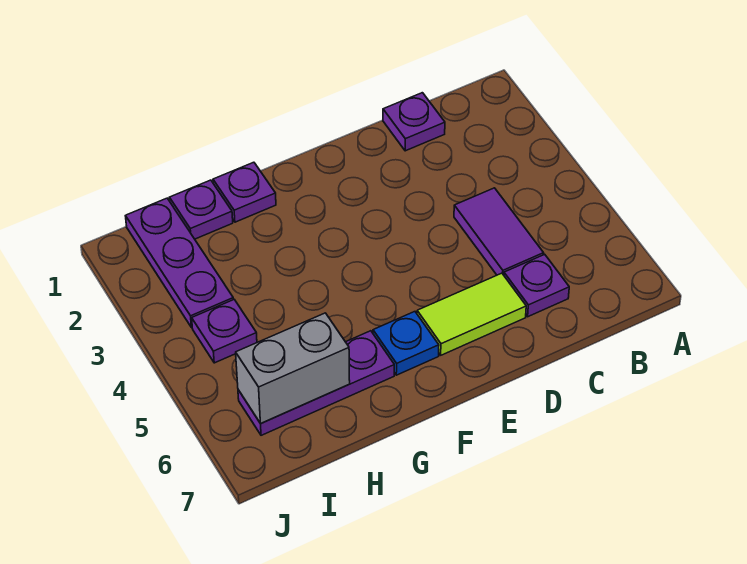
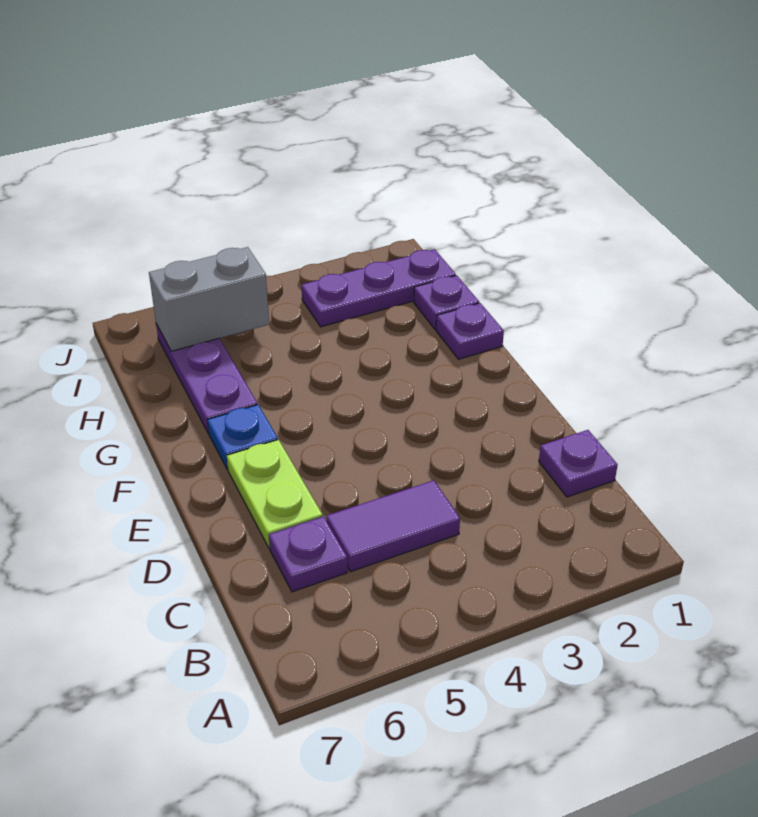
lime tile D6:E6 level 1 -> lime plate D6:E6 level 1
grey brick H6:I6 level 2 -> grey brick I5:I6 level 2
purple plate I4 level 1 -> none

